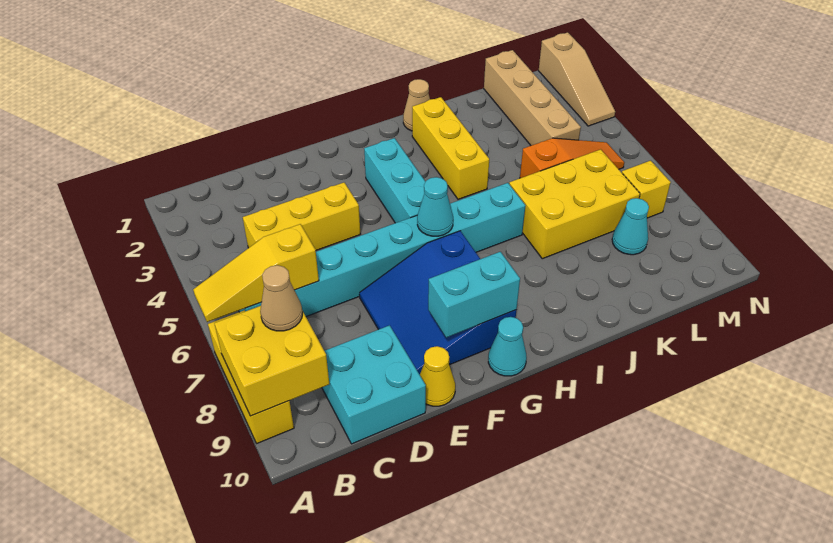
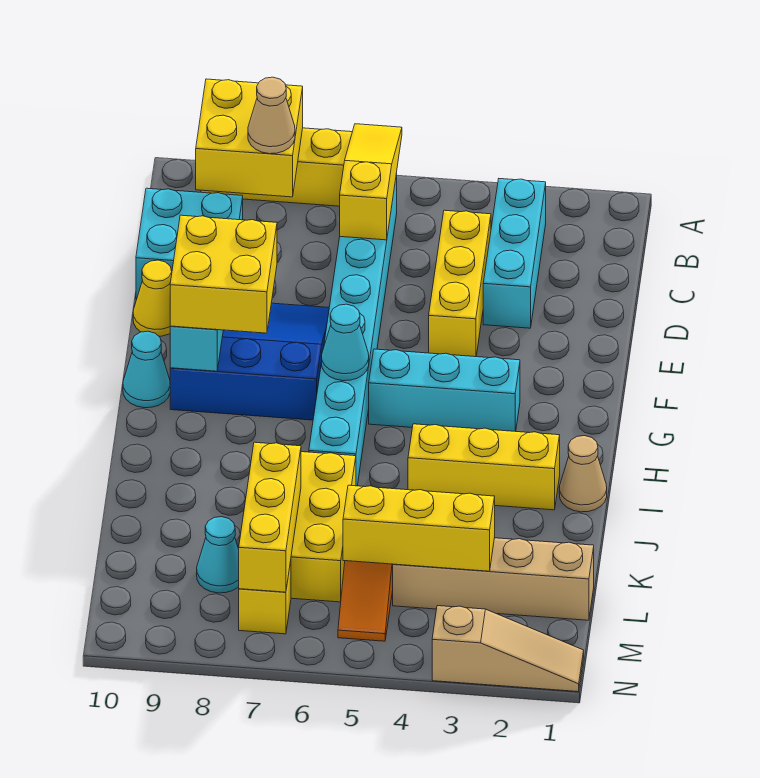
none -> cyan brick B3:D3 level 1
none -> yellow brick F8:G9 level 3
none -> yellow brick K7:M7 level 2
none -> yellow brick L3:L5 level 2
tan slope N1:N3 level 1 top 1 -> tan slope N1:N3 level 1 top 3

